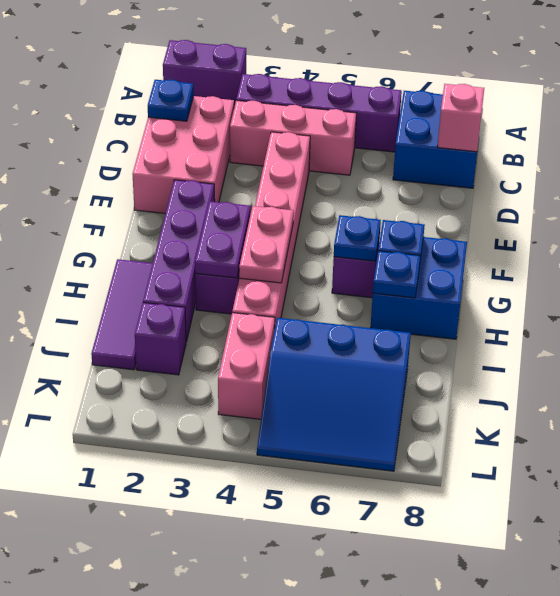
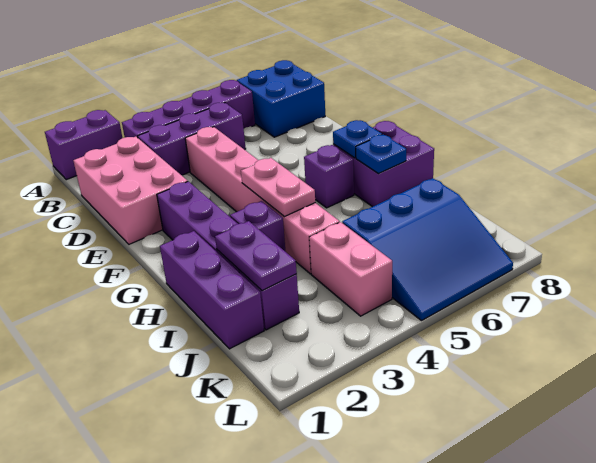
blue plate C1 level 2 -> none
pink brick C3:C5 level 1 -> purple brick C3:C5 level 1
pink brick C8 level 2 -> none
purple plate G3:H3 level 2 -> purple plate I2:J2 level 2
blue plate G6 level 2 -> none
blue brick G7:H8 level 1 -> purple brick G7:H8 level 1
purple tile H1:J1 level 1 -> purple brick H1:J1 level 1

